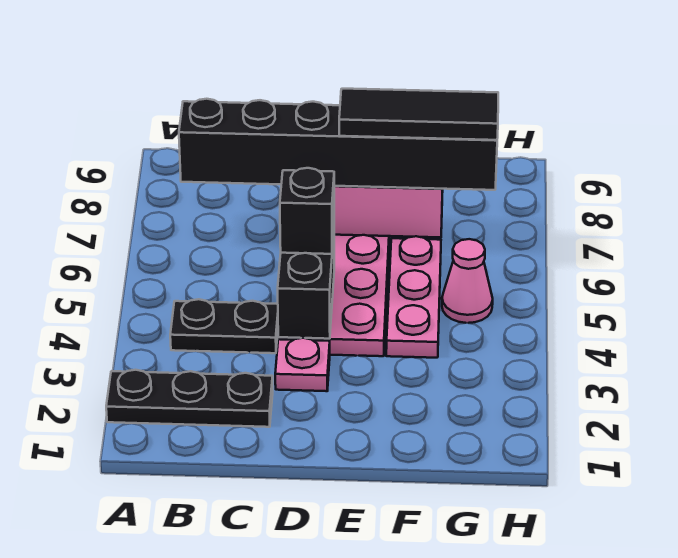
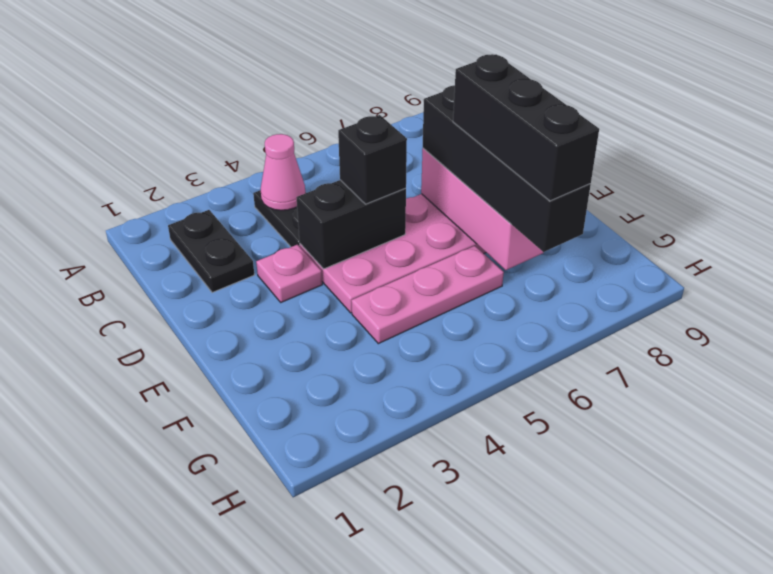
black plate A2:C2 level 1 -> black plate B2:C2 level 1
black brick B7:G7 level 3 -> black brick D7:G7 level 3
black tile E7:G7 level 4 -> black brick E7:G7 level 4
pink cone G5 level 1 -> pink cone B4 level 2

